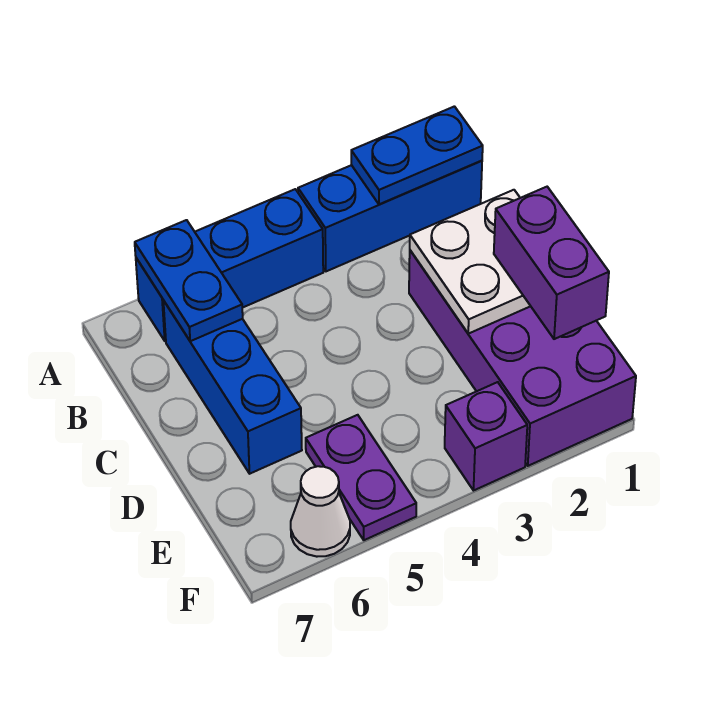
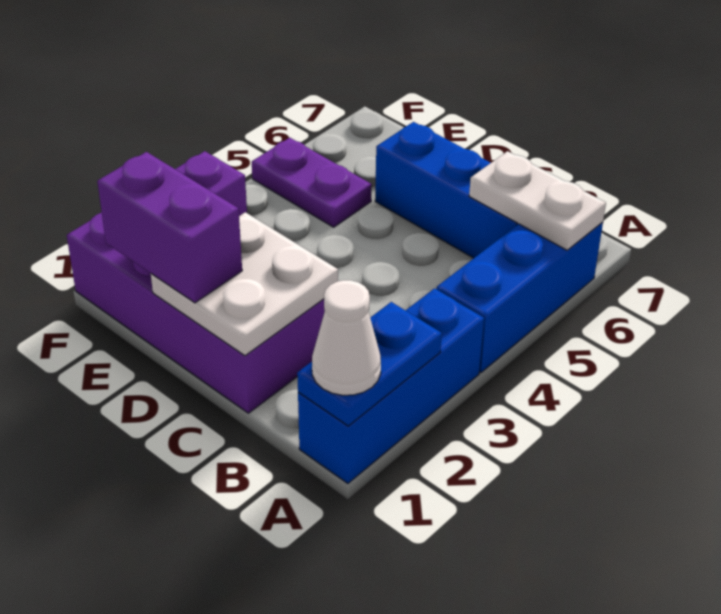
blue plate A6:B6 level 2 -> white plate A6:B6 level 2
white cone F6 level 1 -> white cone A1 level 3

